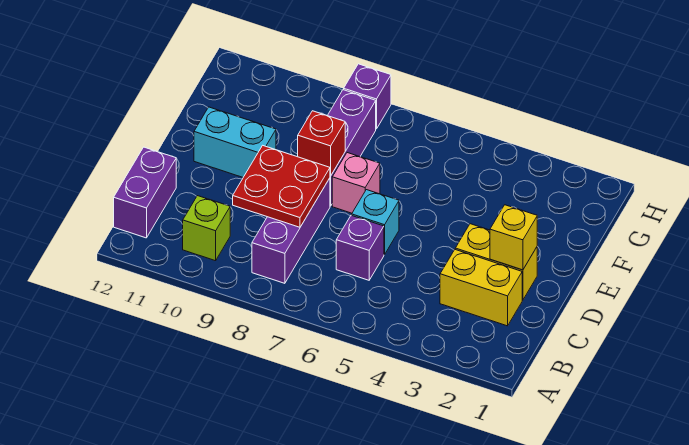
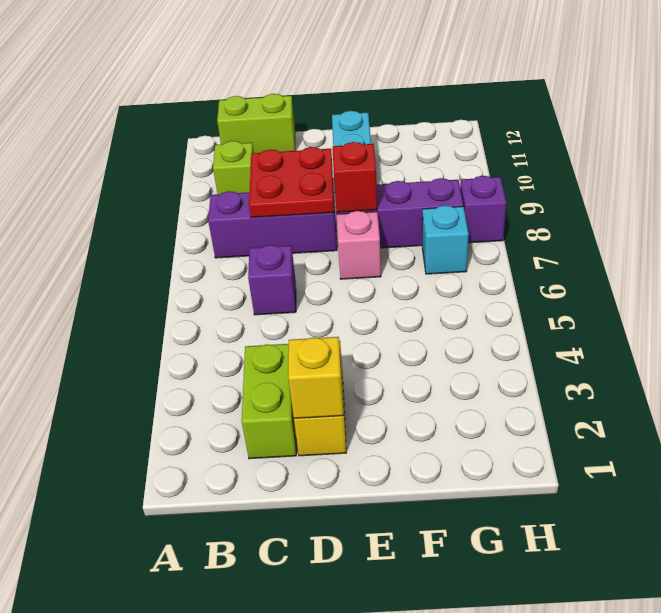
purple brick B12:C12 level 1 -> lime brick B12:C12 level 1
yellow brick C2:C3 level 1 -> lime brick C2:C3 level 1
cyan brick D6 level 1 -> cyan brick G7 level 1

